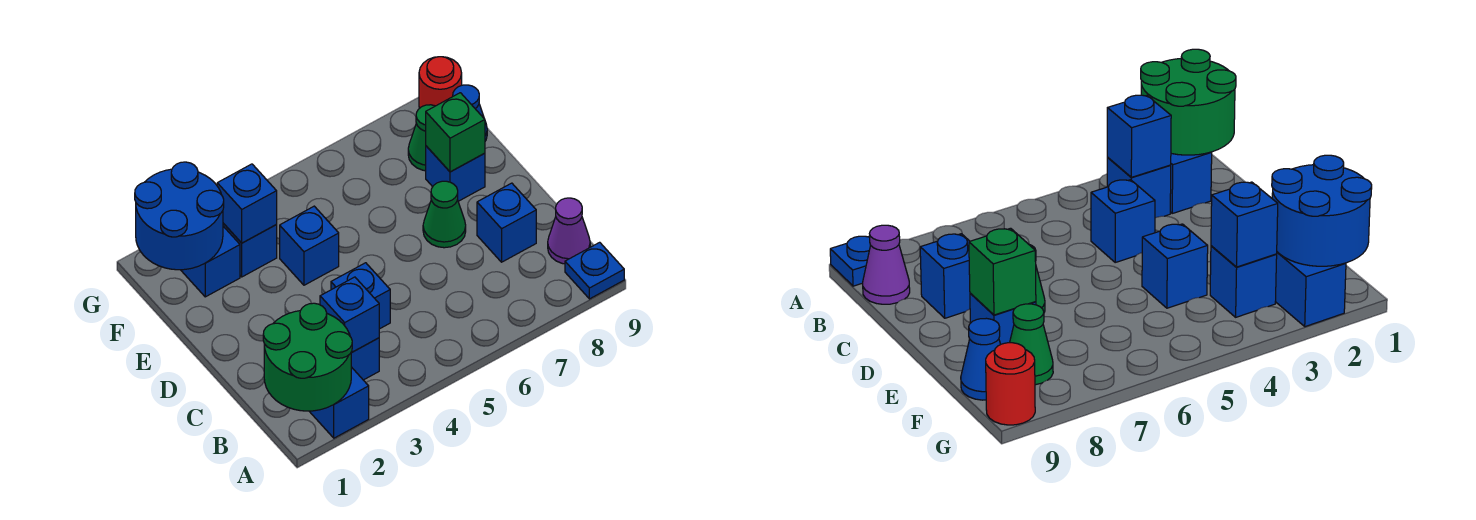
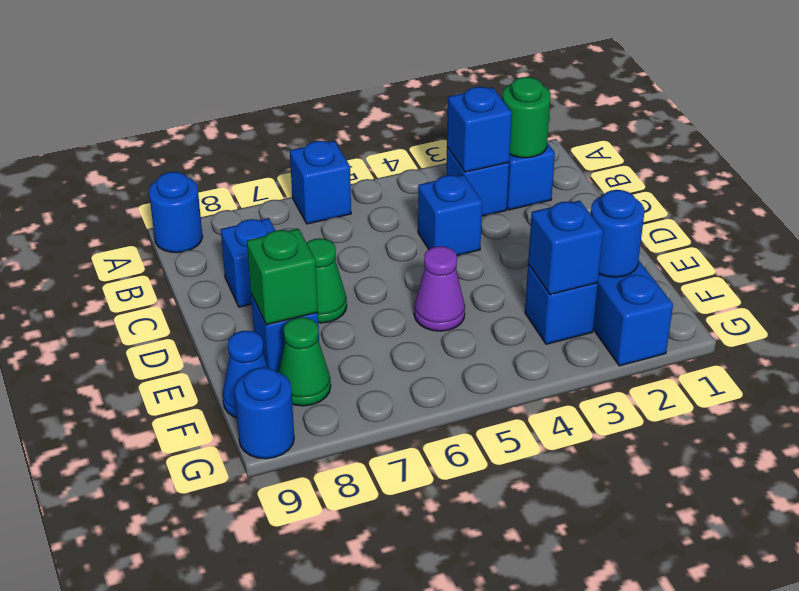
green round brick A1:B2 level 2 -> green round brick B2 level 2
blue plate A9 level 1 -> blue round brick A9 level 1
purple cone B9 level 1 -> purple cone E5 level 1
blue brick E4 level 1 -> blue brick A6 level 1
blue round brick F1:G2 level 2 -> blue round brick F2 level 2
red round brick G9 level 1 -> blue round brick G9 level 1

